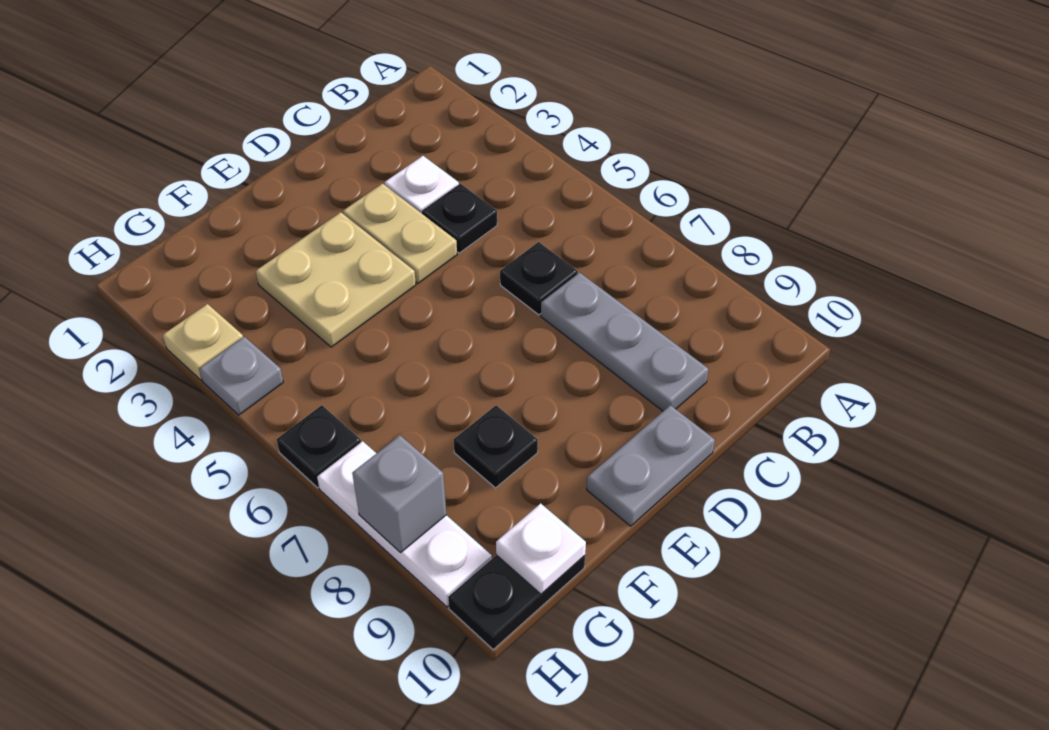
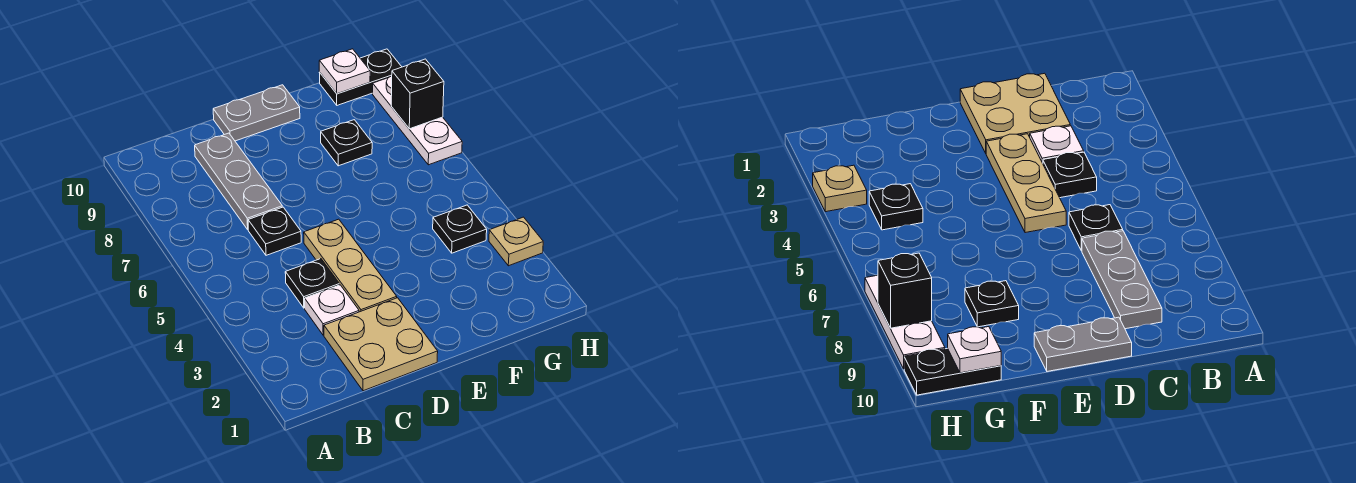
tan plate D3:D4 level 1 -> tan plate D3:D5 level 1
tan plate E3:F4 level 1 -> tan plate C1:D2 level 1
grey plate H4 level 1 -> none
black plate H6 level 1 -> black plate G4 level 1
grey brick H8 level 2 -> black brick H8 level 2

